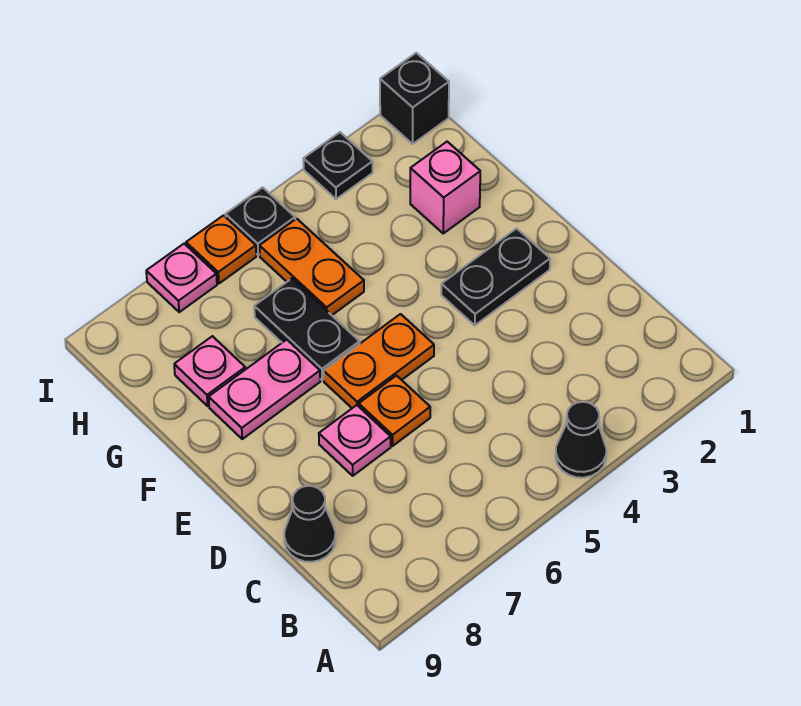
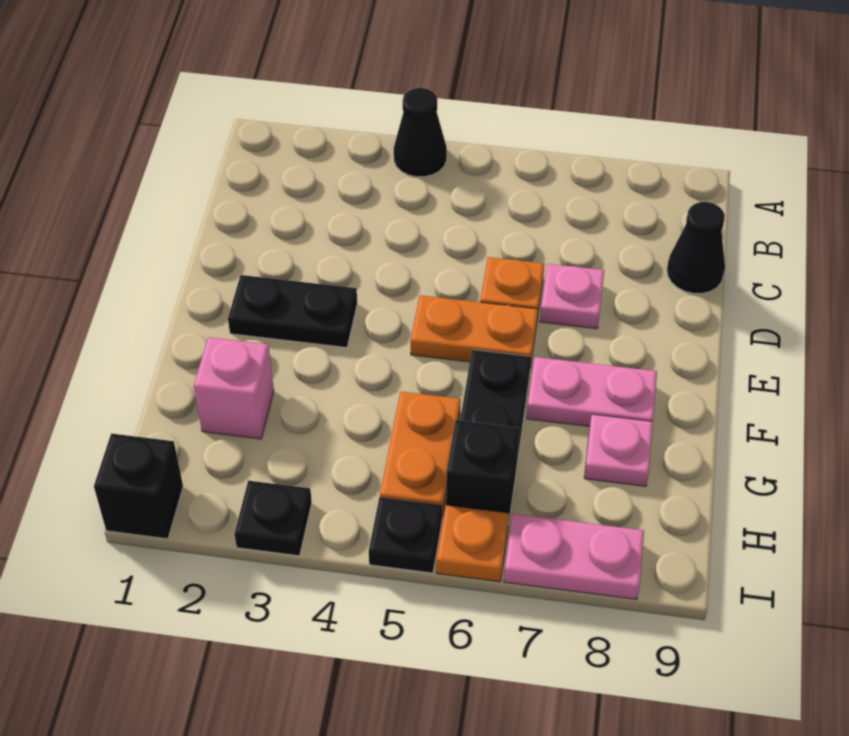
none -> black brick H6 level 1
pink plate I7 level 1 -> pink plate I7:I8 level 1

